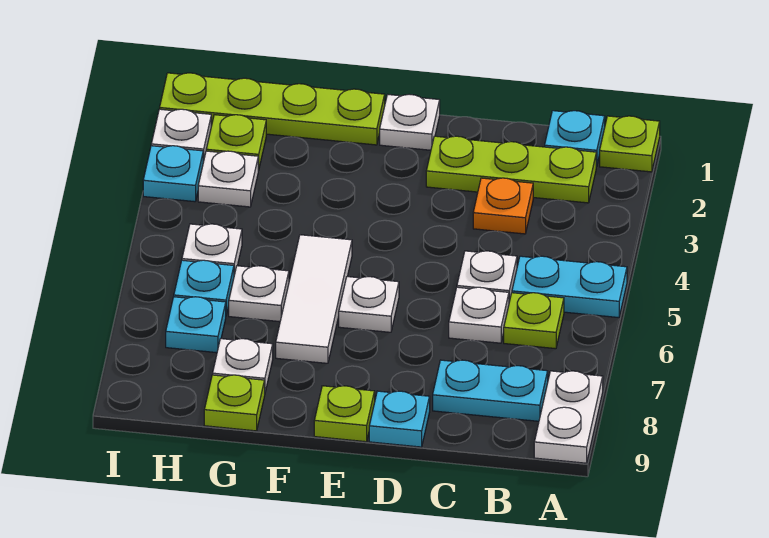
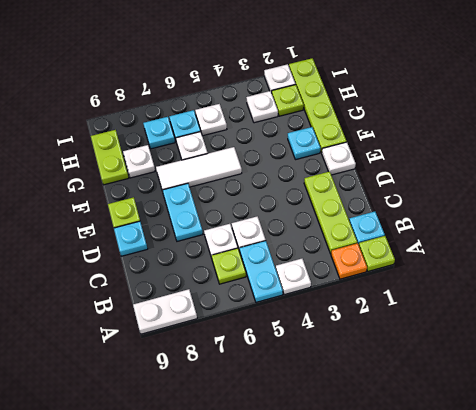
cyan plate B8:C8 level 1 -> cyan plate D7:E7 level 1
orange plate C3 level 1 -> orange plate A2 level 1
white plate E6 level 1 -> white plate A4 level 1
lime plate G9 level 1 -> lime plate G9:H9 level 1
cyan plate I3 level 1 -> cyan plate F2 level 1

